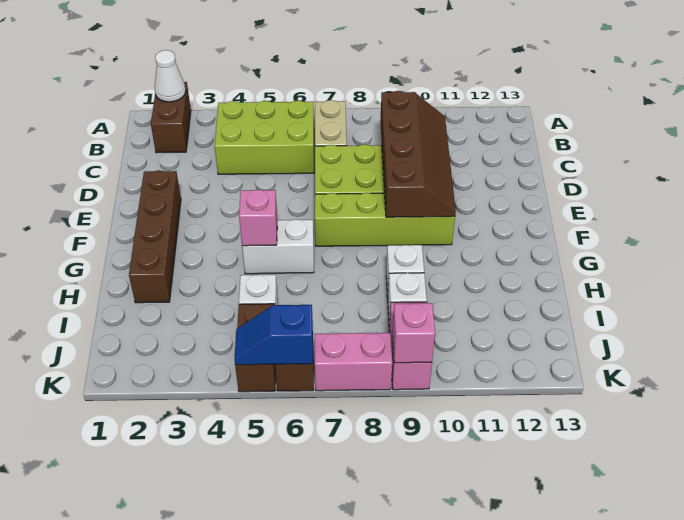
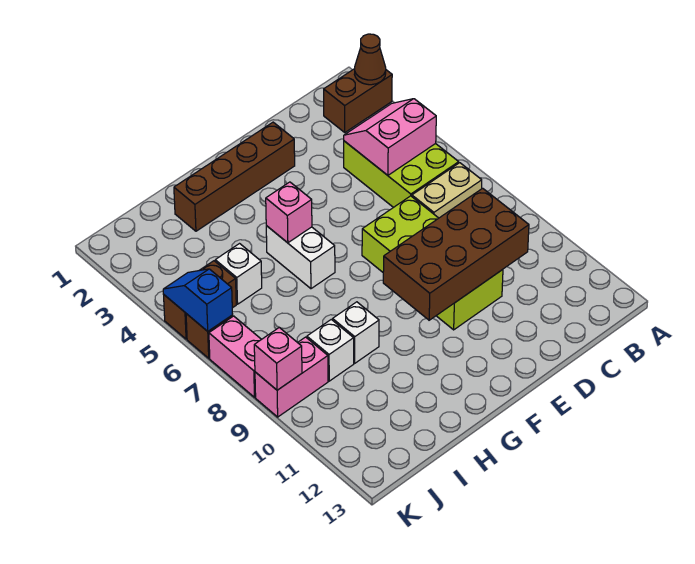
white cone A2 level 2 -> brown cone A2 level 2
none -> pink slope B4:C5 level 2 top 5
brown slope C9:F10 level 2 top 9 -> brown brick C9:F10 level 2
lime brick F7:F10 level 1 -> none

